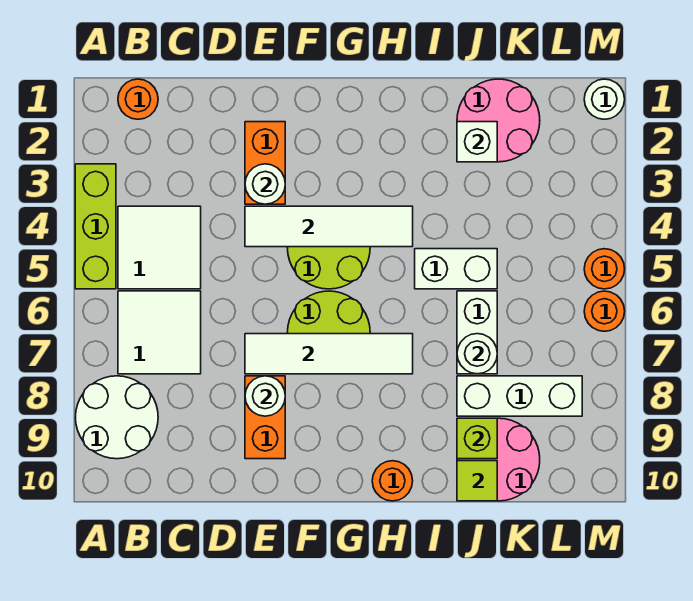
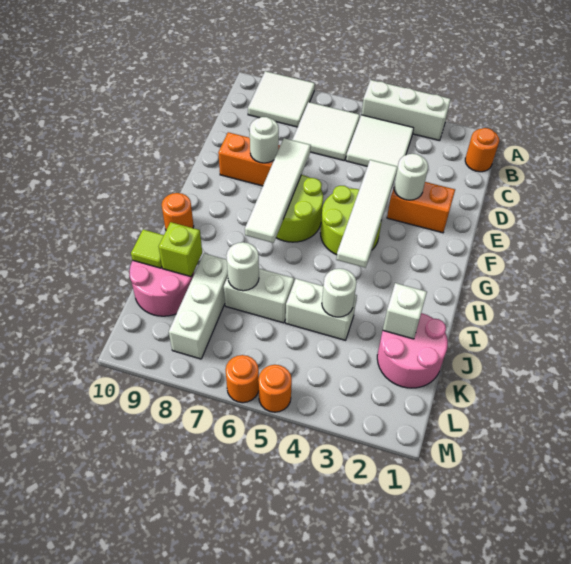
lime brick A3:A5 level 1 -> white brick A3:A5 level 1
white round brick A8:B9 level 1 -> white tile A8:B9 level 1
white brick I5:J5 level 1 -> white brick J4:J5 level 1
white round brick M1 level 1 -> white round brick J4 level 2

